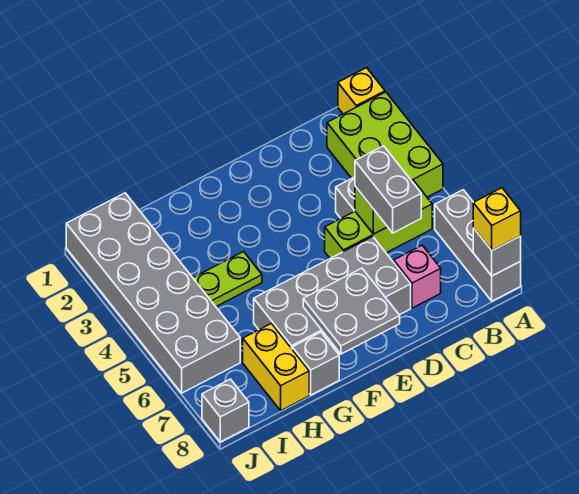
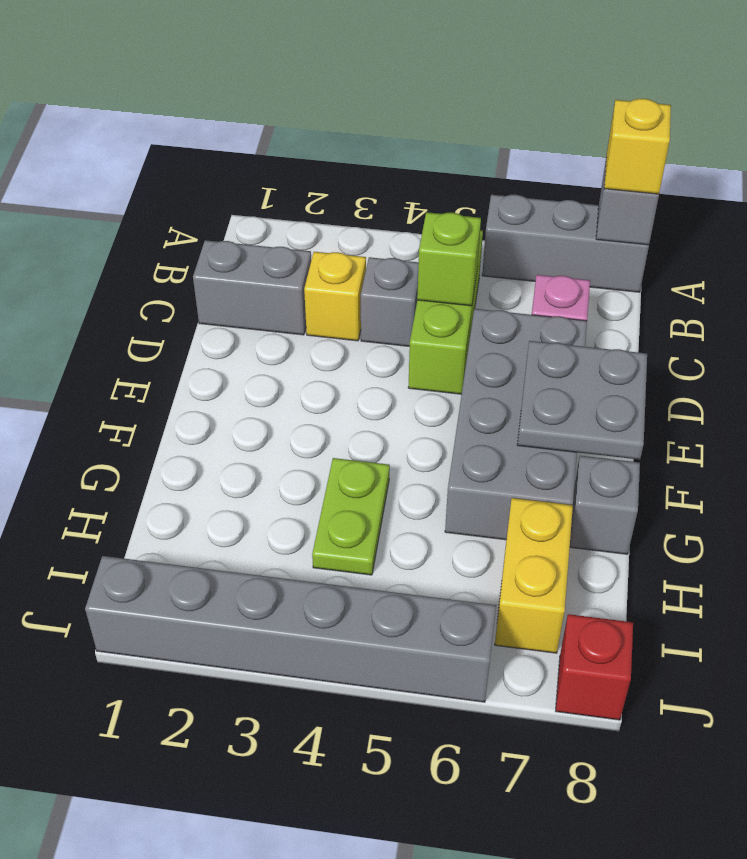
yellow brick A1 level 1 -> yellow brick C3 level 1
lime brick A2:B4 level 1 -> none
grey brick C5:C6 level 3 -> grey brick C1:C2 level 1
yellow brick H7:H8 level 1 -> yellow brick H7:I7 level 1
grey brick I1:J6 level 1 -> grey brick J1:J6 level 1
grey brick J8 level 1 -> red brick J8 level 1

